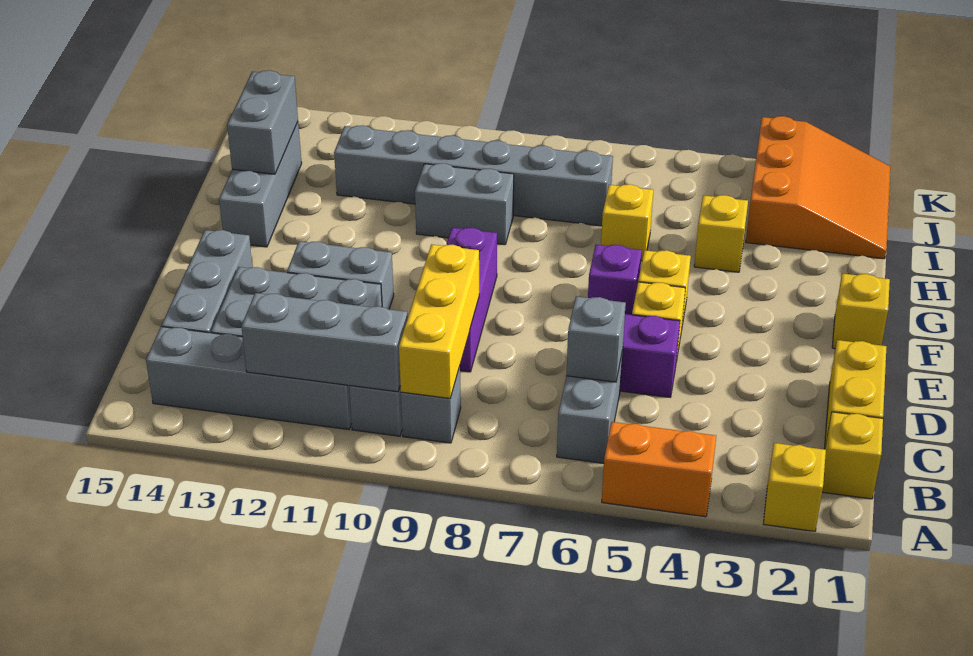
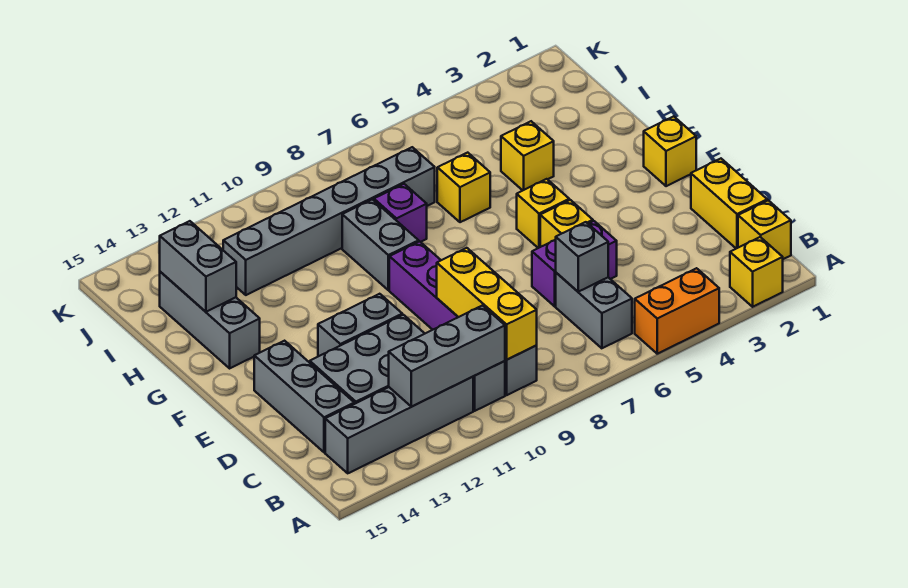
purple brick F6 level 1 -> purple brick H8 level 1
grey brick H9:H10 level 1 -> grey brick G9:H9 level 1
orange slope I1:K3 level 1 top 3 -> none

